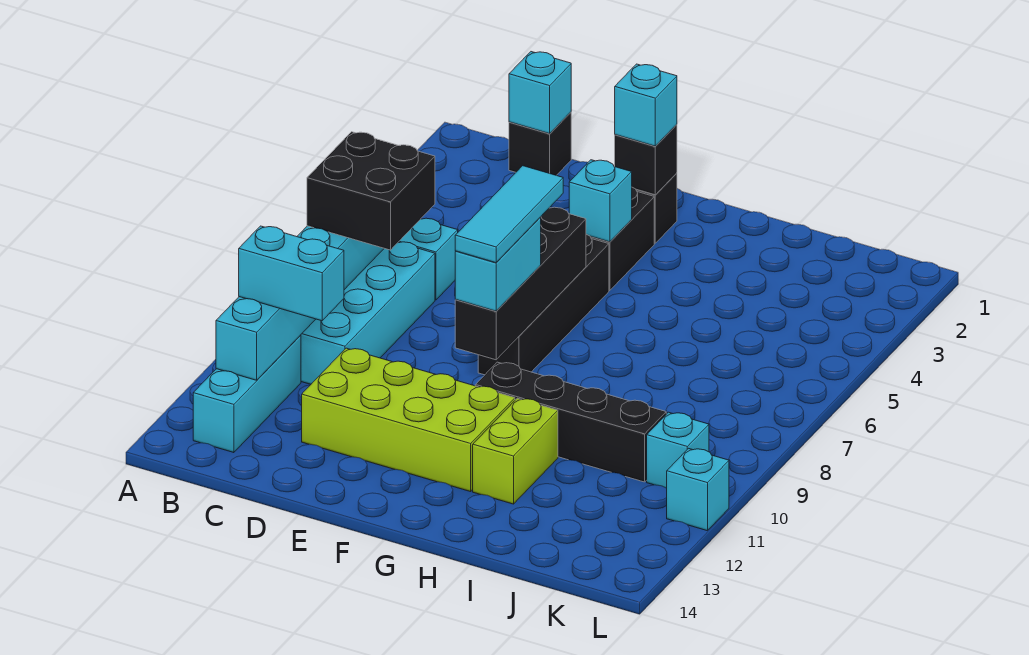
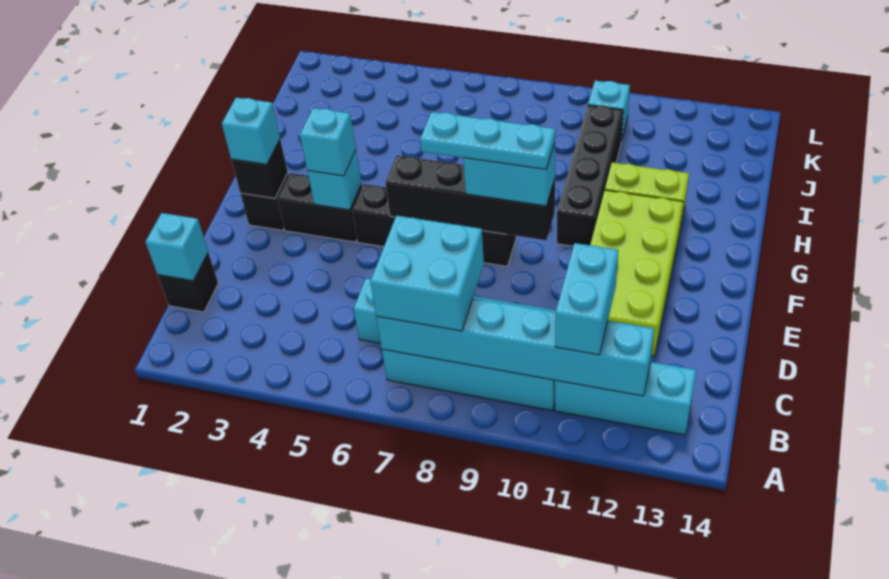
black brick B7:C8 level 3 -> cyan brick B7:C8 level 3
cyan tile F7:F9 level 4 -> cyan plate F7:F9 level 4
cyan brick L11 level 1 -> cyan brick F4 level 3

